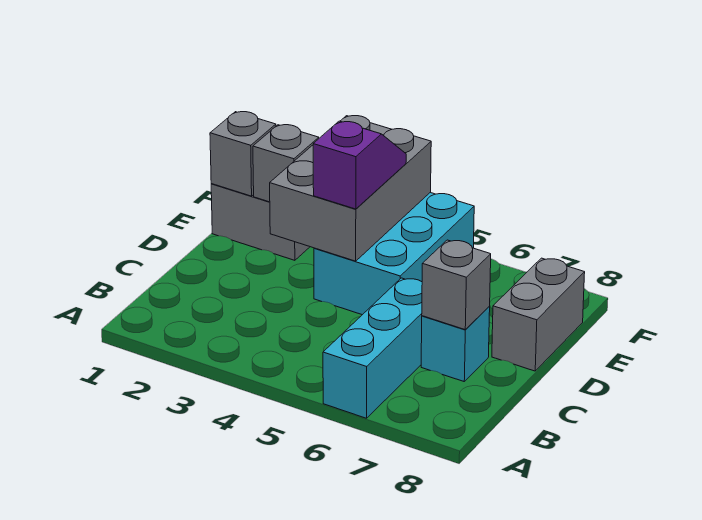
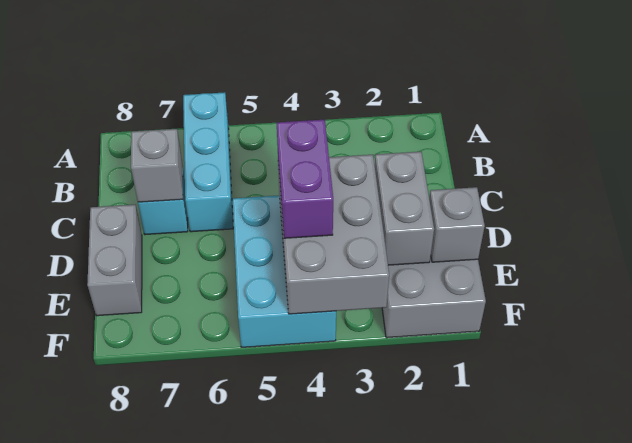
purple slope D4:E4 level 3 top D -> purple brick D4:E4 level 3
grey brick E2 level 2 -> grey brick D2:E2 level 2

